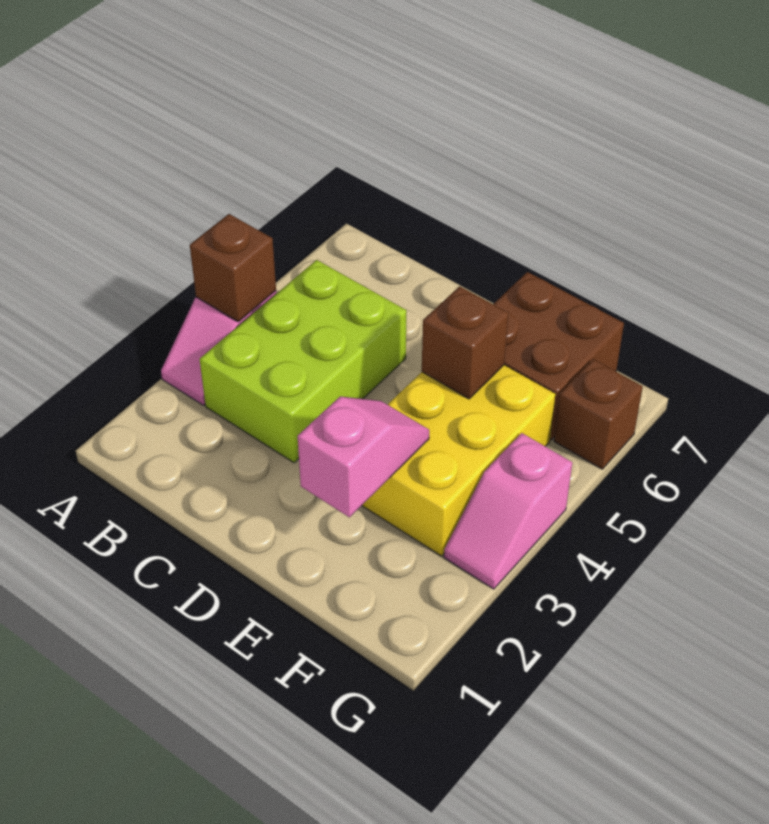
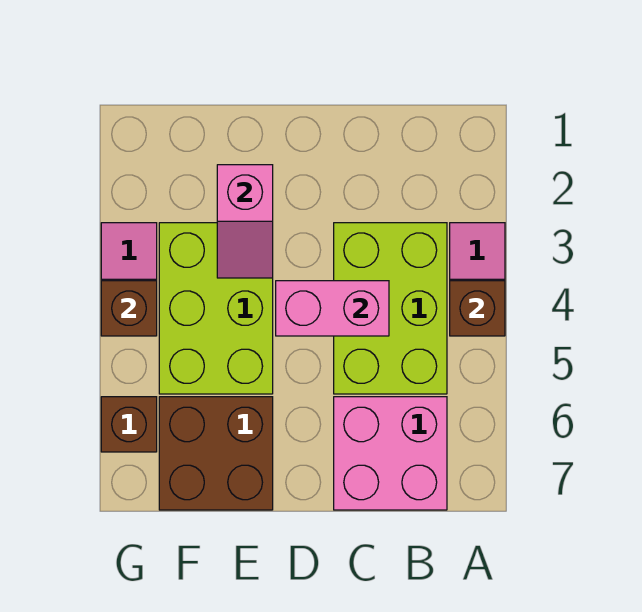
none -> pink brick B6:C7 level 1
none -> pink brick C4:D4 level 2
yellow brick E3:F5 level 1 -> lime brick E3:F5 level 1
brown brick E5 level 2 -> brown brick G4 level 2

